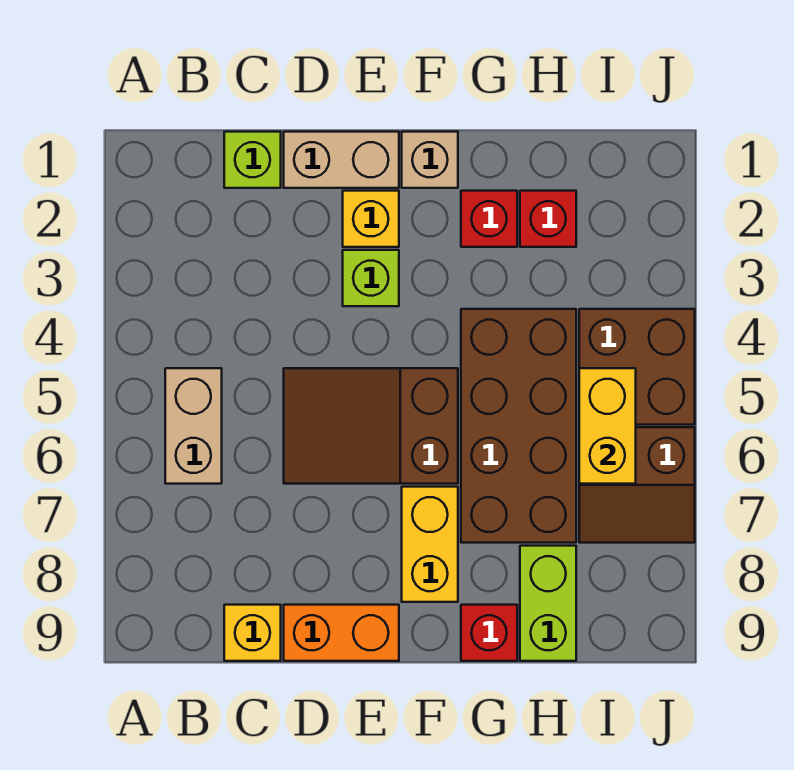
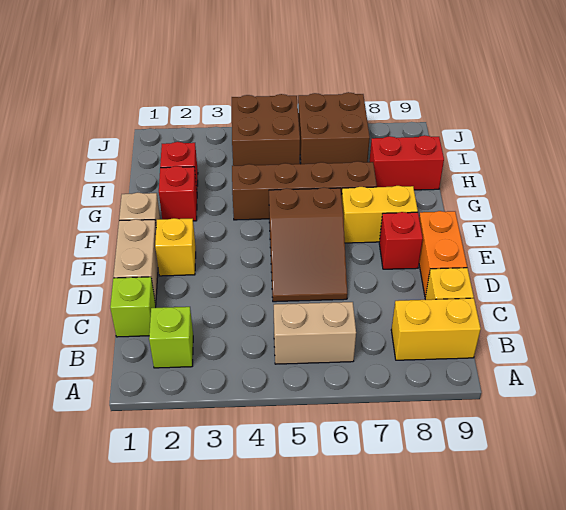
lime brick E3 level 1 -> lime brick B2 level 1
brown brick G4:H7 level 1 -> brown brick G4:G7 level 1
red brick G9 level 1 -> red brick E8 level 1
lime brick H8:H9 level 1 -> red brick H8:H9 level 1
yellow brick I5:I6 level 2 -> yellow brick B8:B9 level 1
brown slope I6:J7 level 1 top 6 -> brown brick I6:J7 level 1

